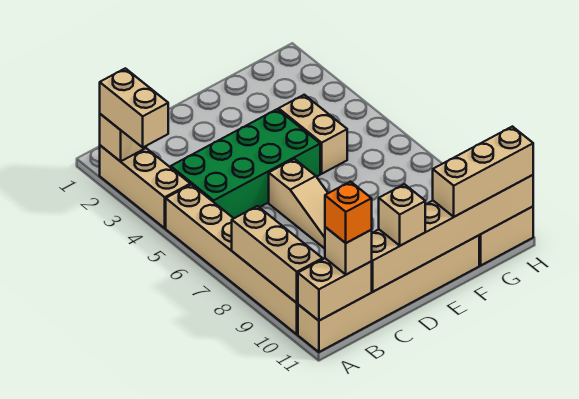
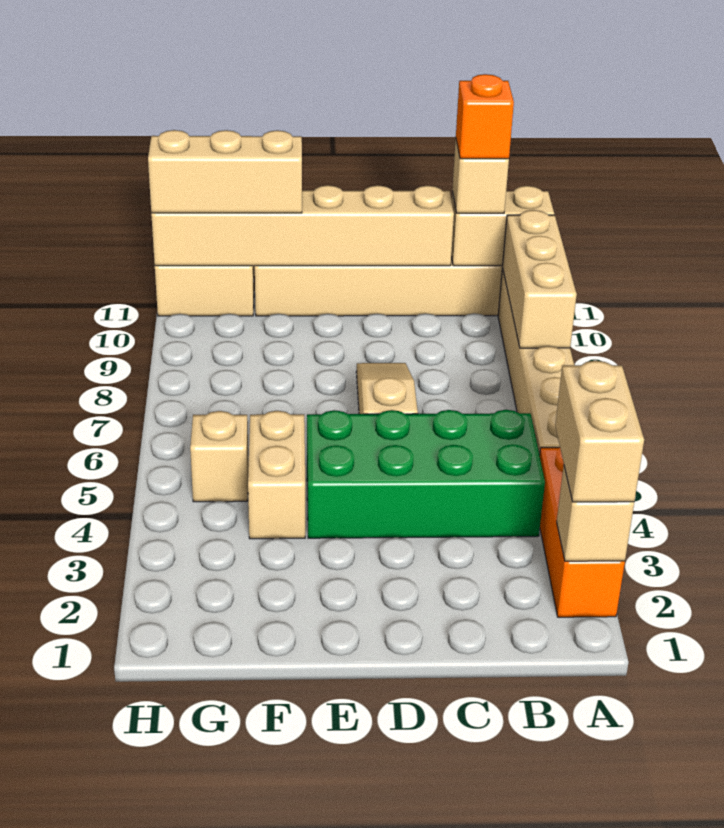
tan brick A2:A4 level 1 -> orange brick A2:A4 level 1
tan brick D11 level 3 -> tan brick G5 level 1

